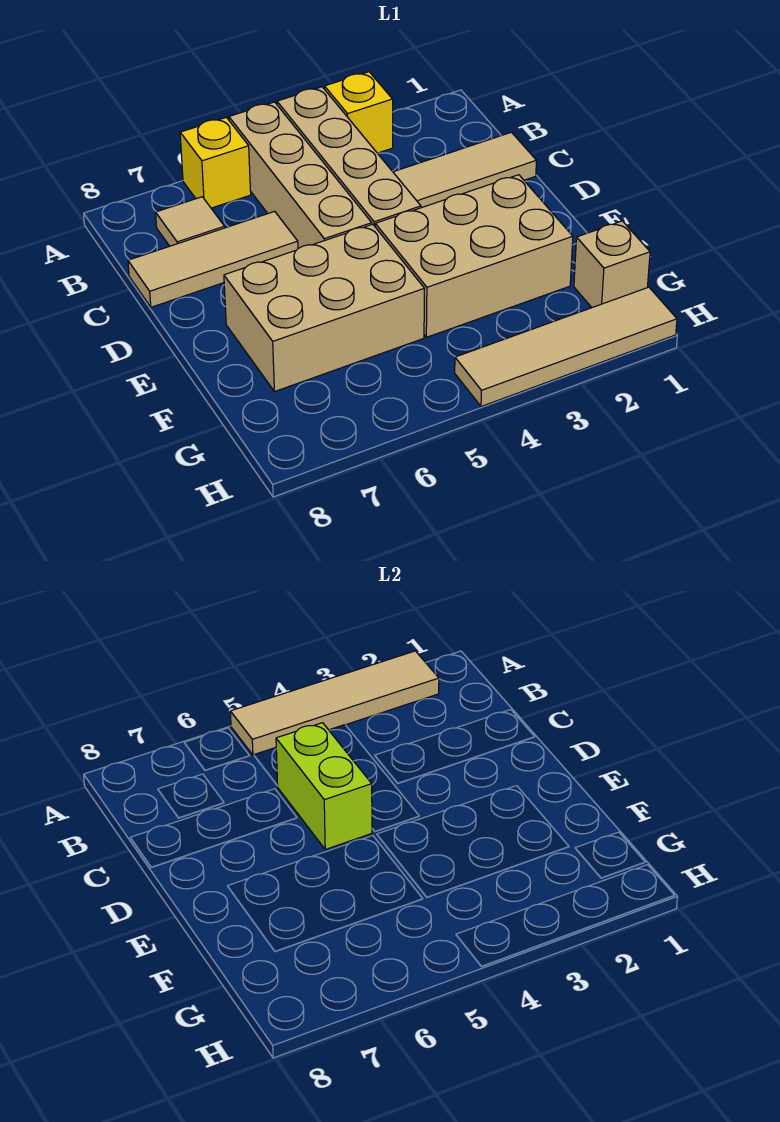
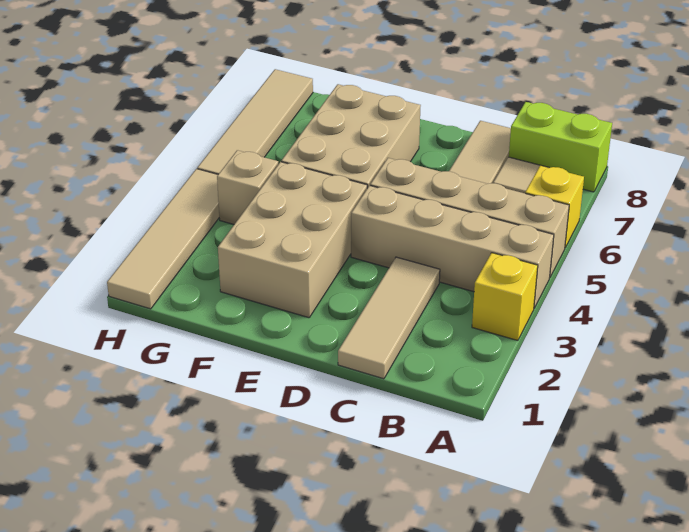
tan tile A2:A5 level 2 -> tan tile H5:H8 level 1
lime brick C5:D5 level 2 -> lime brick A8:B8 level 1
tan brick G1 level 1 -> tan brick G4 level 1

